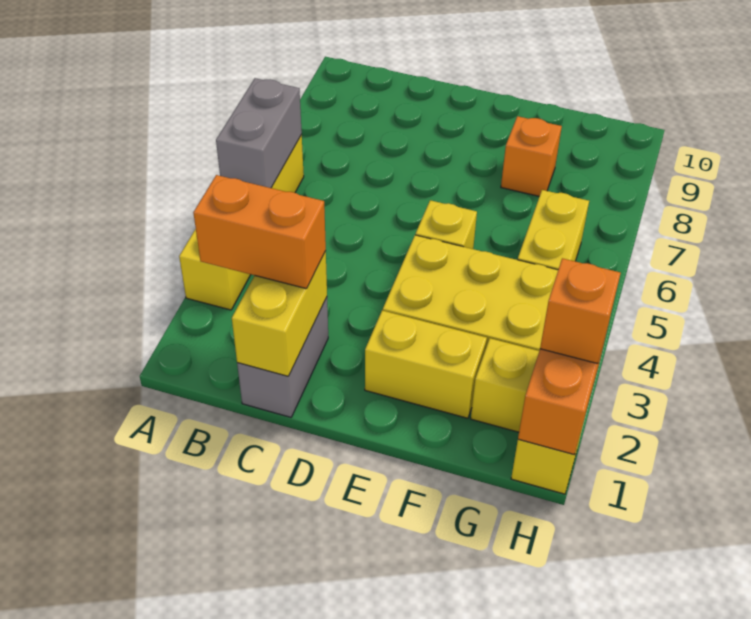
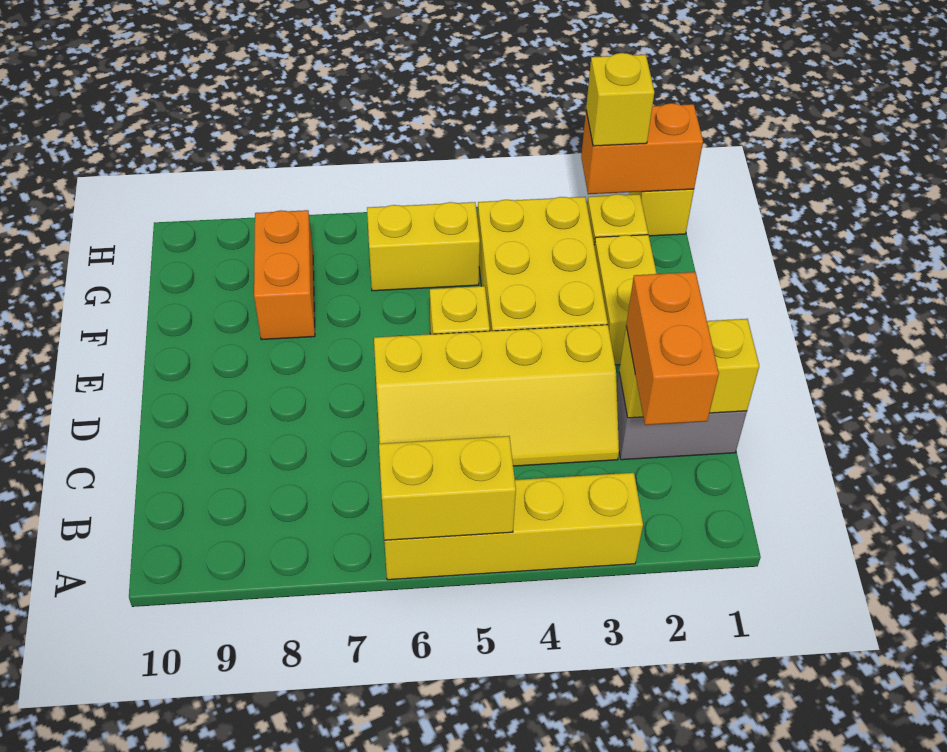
grey brick A5:A6 level 2 -> yellow brick A5:A6 level 2
none -> yellow slope C3:D6 level 1 top D
orange brick F8 level 1 -> orange brick F8:G8 level 1
orange brick H2 level 3 -> yellow brick H2 level 3

